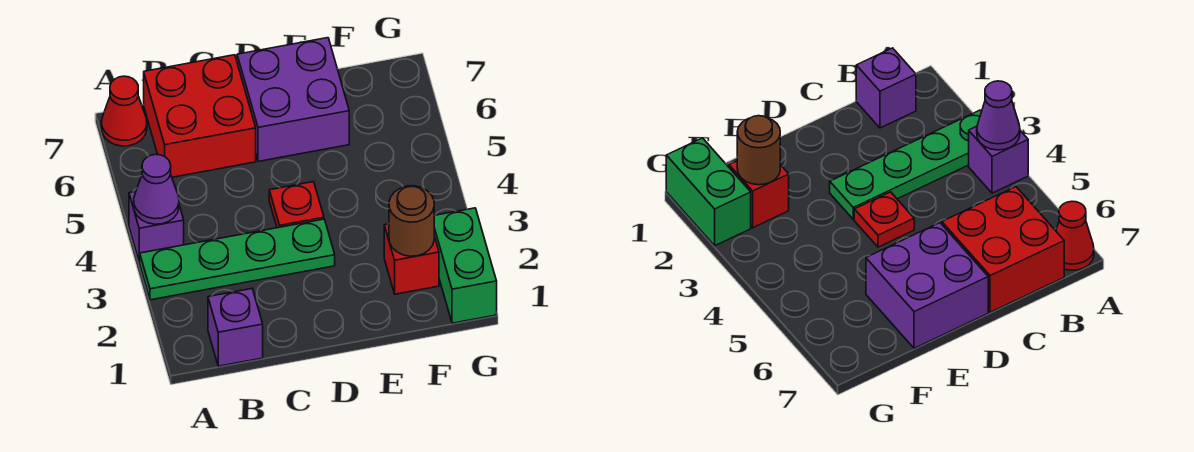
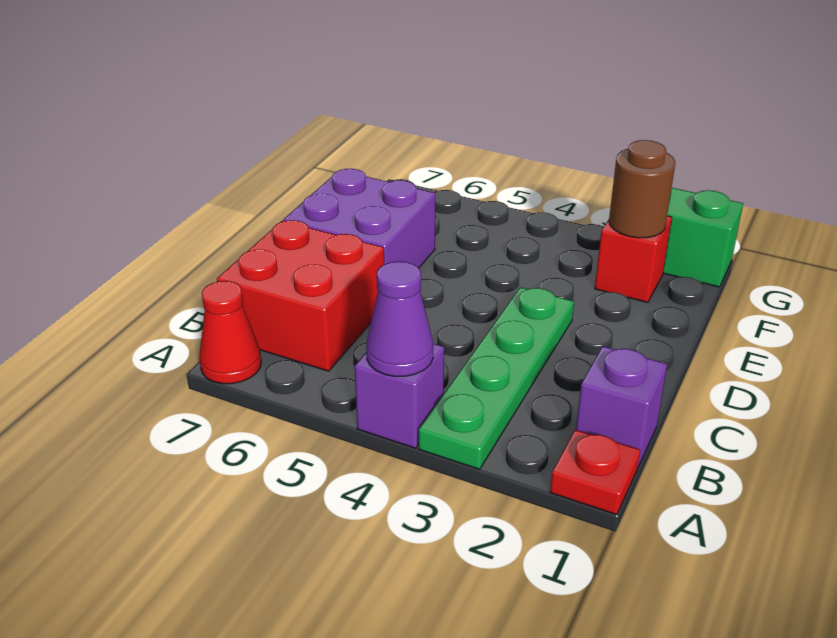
red plate D4 level 1 -> red plate A1 level 1

